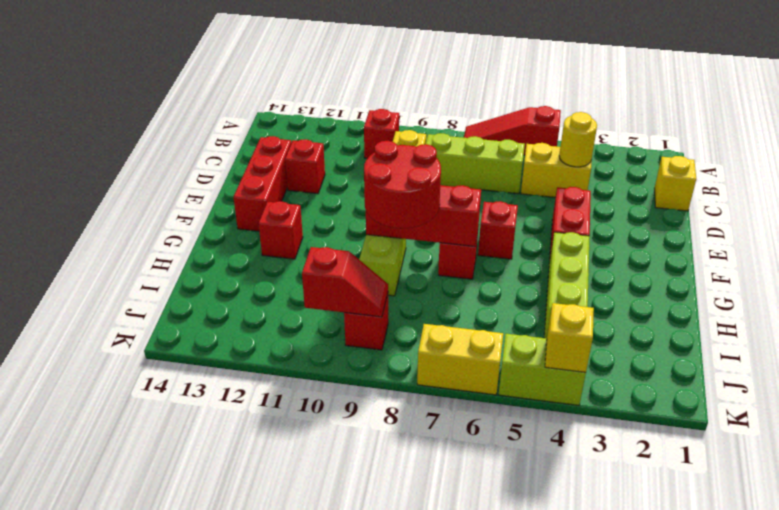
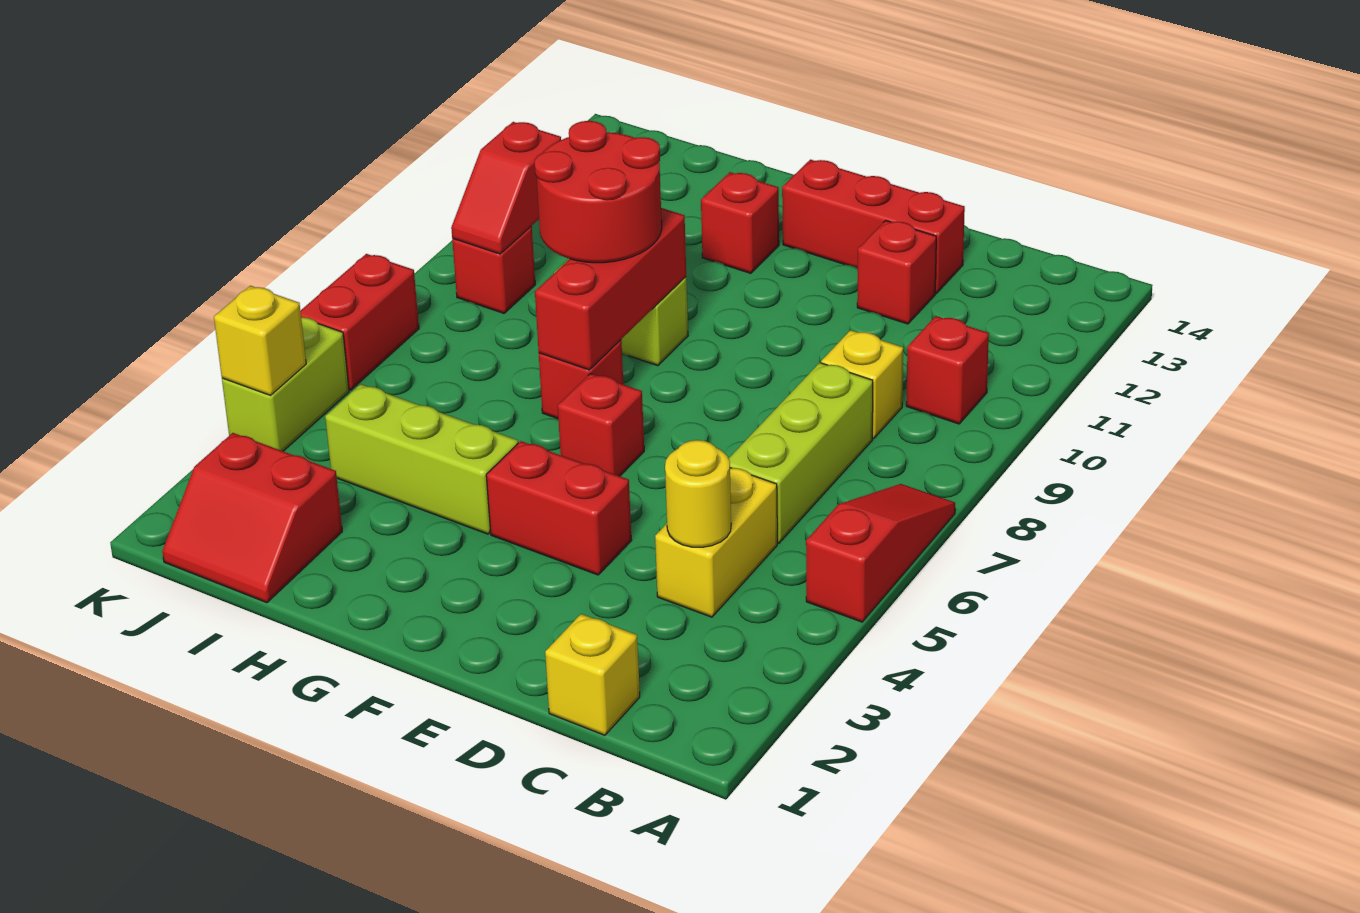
none -> red slope I1:J2 level 1 top 2
yellow brick K6:K7 level 1 -> red brick K6:K7 level 1

